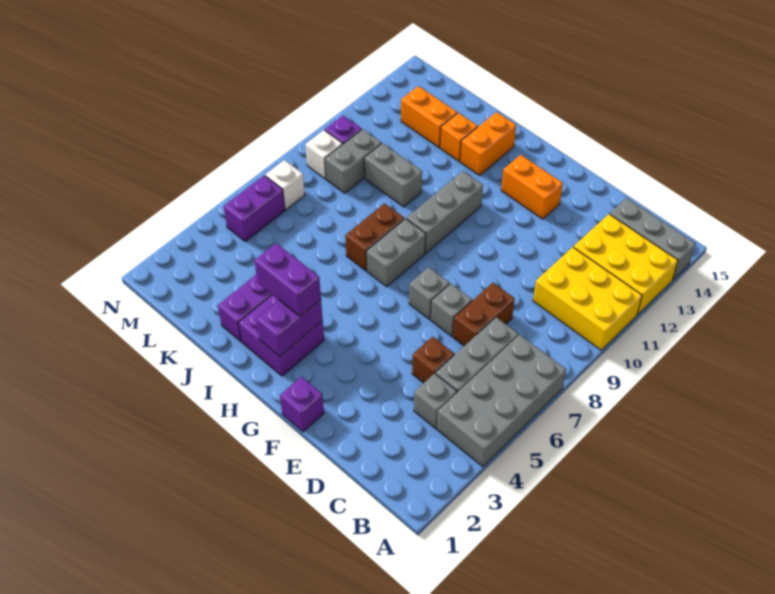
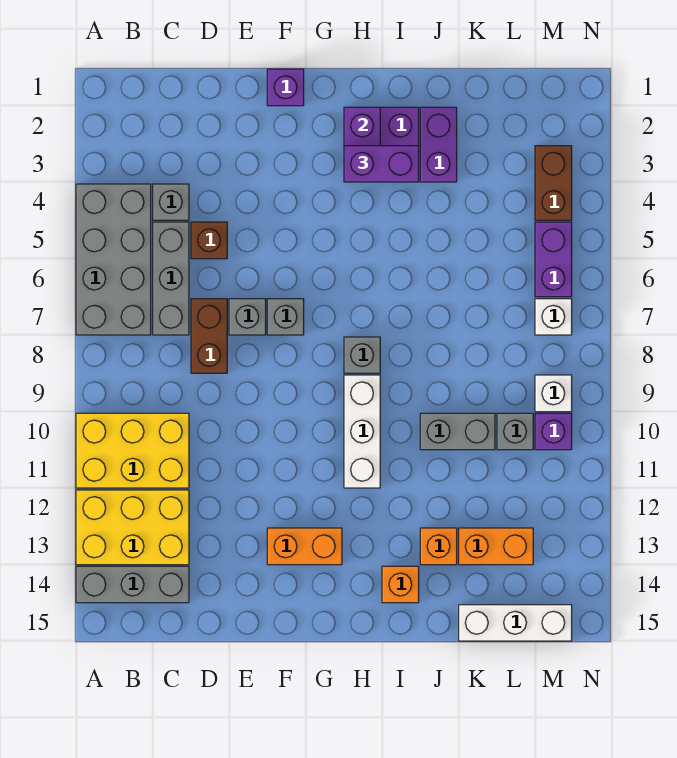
grey brick H7:H8 level 1 -> grey brick H8 level 1
grey brick H9:H11 level 1 -> white brick H9:H11 level 1
brown brick I7:I8 level 1 -> brown brick M3:M4 level 1
orange brick I13:I14 level 1 -> orange brick I14 level 1
none -> white brick K15:M15 level 1
grey brick L9:L10 level 1 -> grey brick L10 level 1

